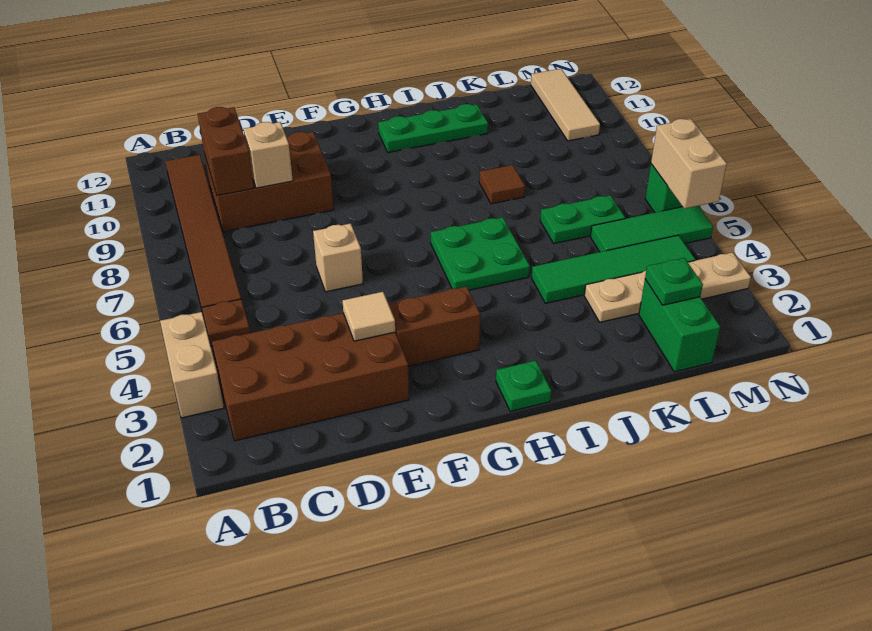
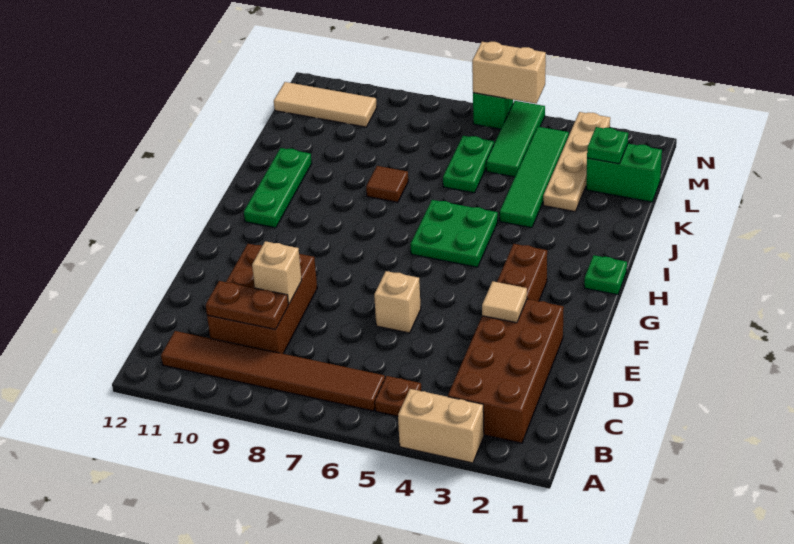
brown brick C9:C10 level 2 -> brown plate C9:C10 level 2

